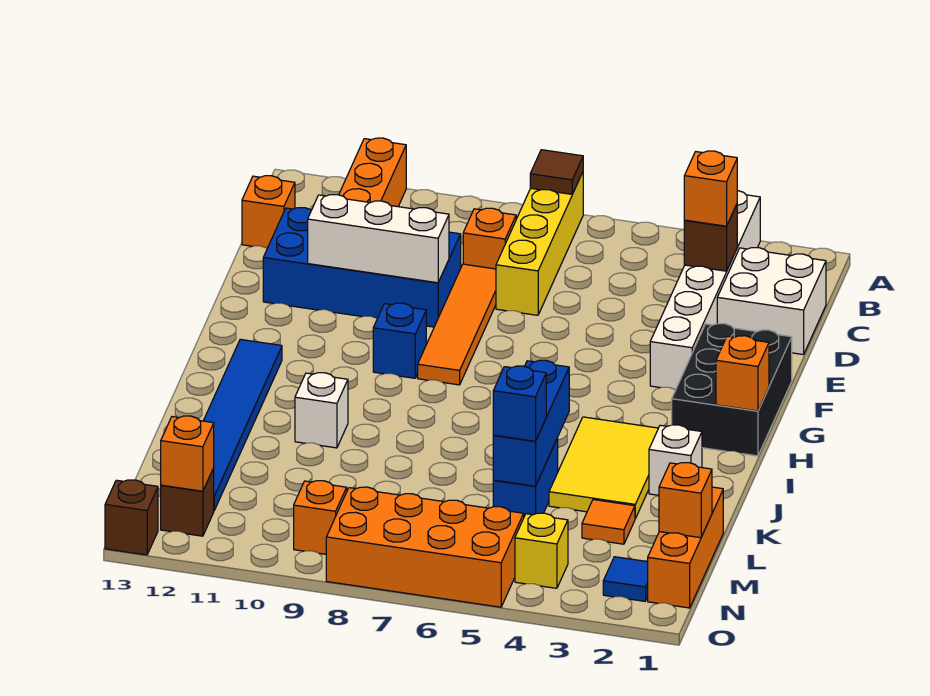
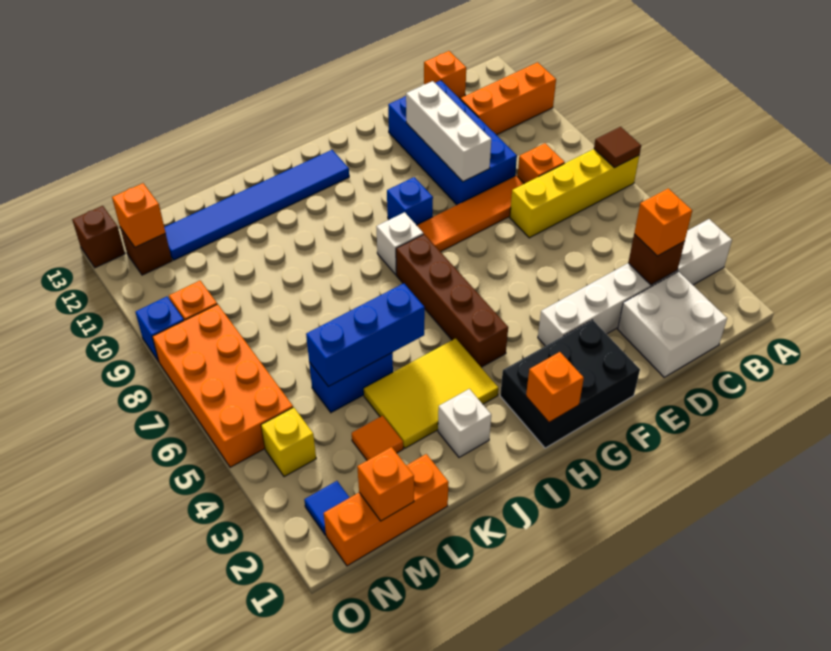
none -> brown brick H4:H7 level 1
white brick J10 level 1 -> white brick H8 level 1
blue brick L5 level 3 -> blue brick O9 level 1

